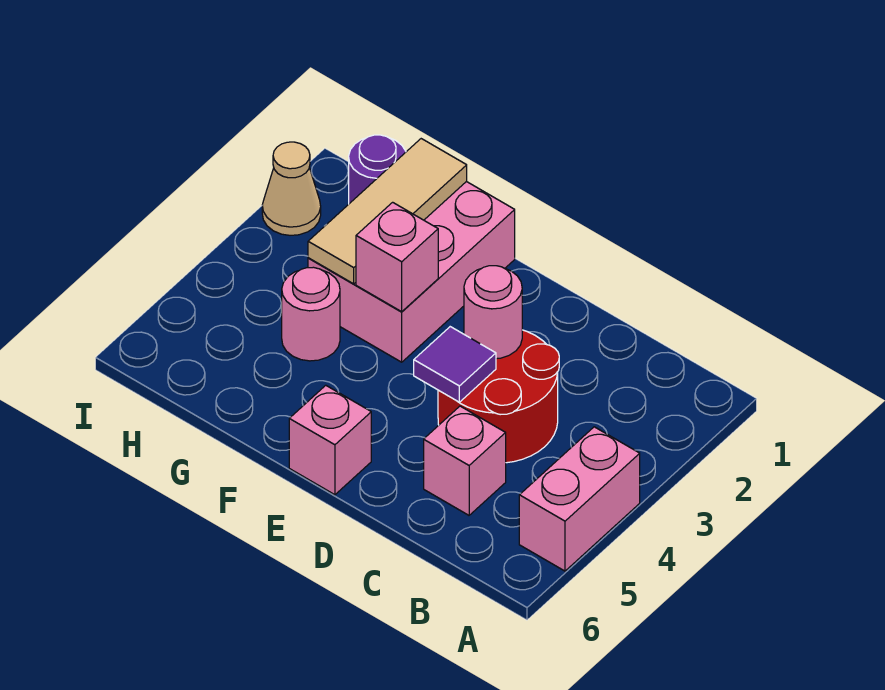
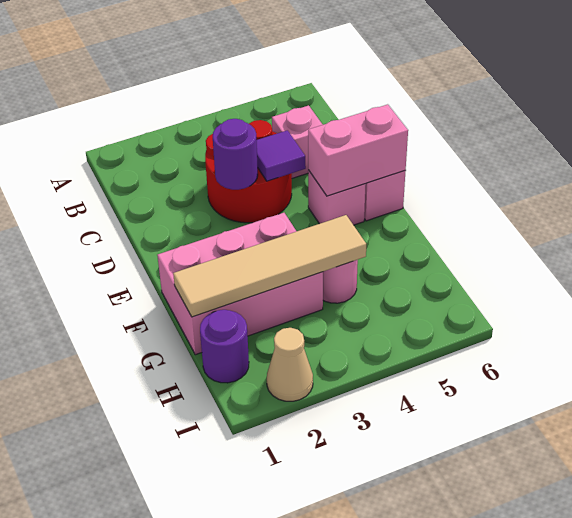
pink brick A4:A5 level 1 -> pink brick E5:E6 level 2
pink round brick D3 level 2 -> purple round brick D3 level 2
pink brick F3 level 2 -> pink brick E5 level 1
tan tile G1:G3 level 2 -> tan tile G1:G4 level 2

